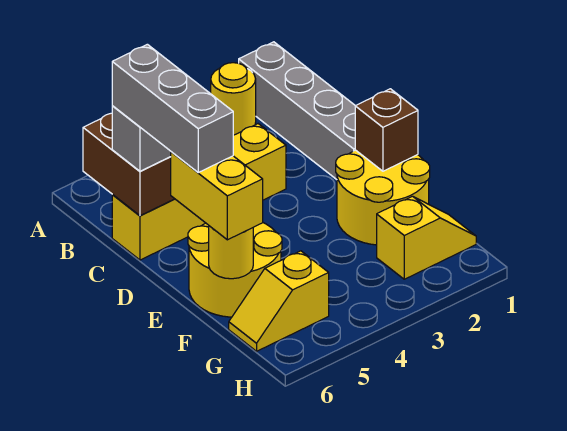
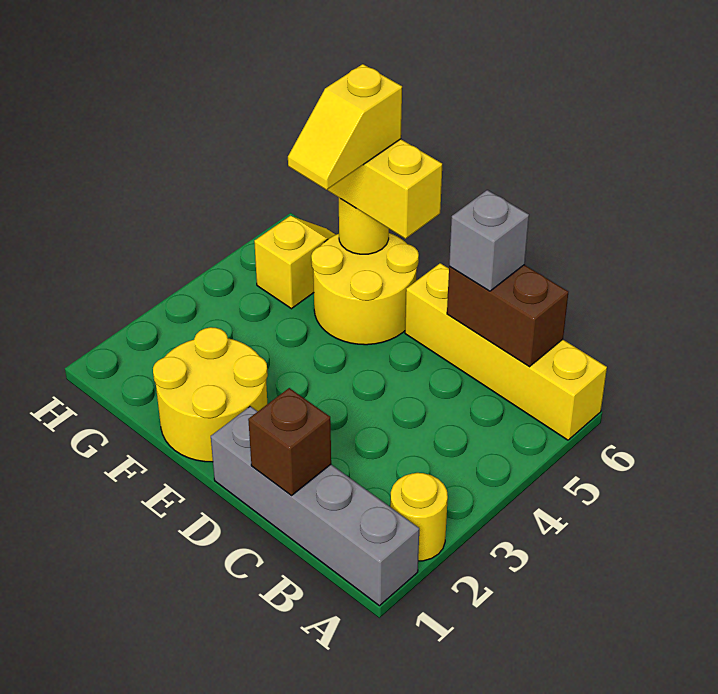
yellow brick C3:C6 level 1 -> yellow brick A6:D6 level 1
grey brick C6:E6 level 4 -> none
brown brick E1 level 2 -> brown brick C1 level 2
yellow slope G1:G2 level 1 top 2 -> yellow slope F5:F6 level 4 top 6

